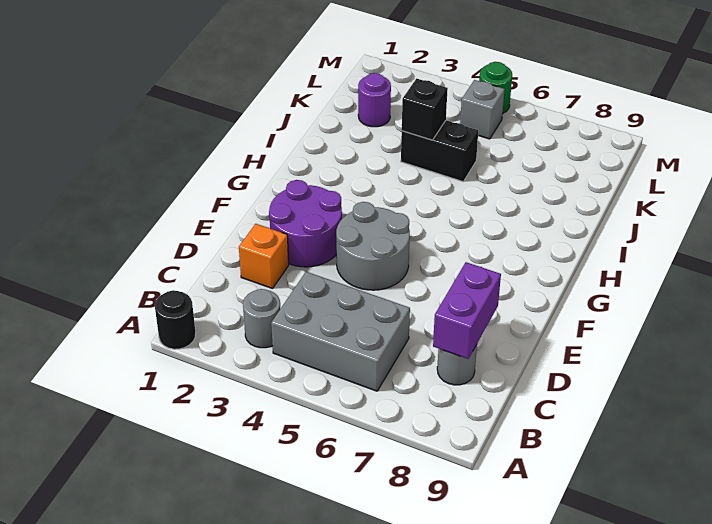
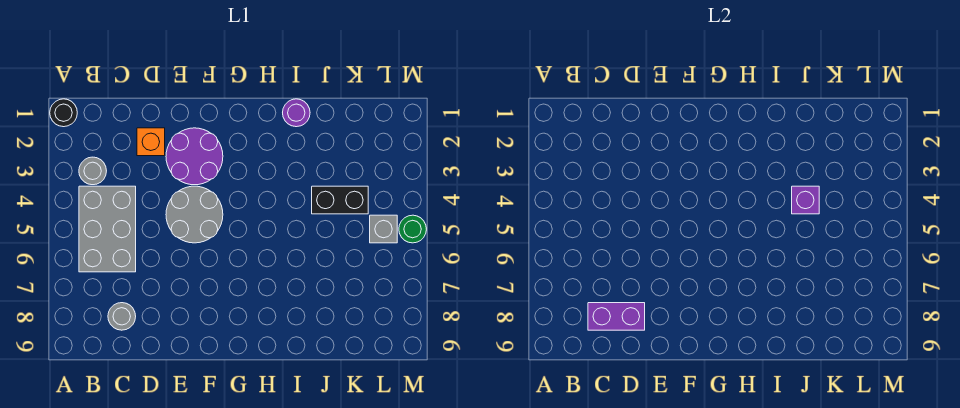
black brick J4:J5 level 1 -> black brick J4:K4 level 1
black brick J4 level 2 -> purple brick J4 level 2
purple round brick K2 level 1 -> purple round brick I1 level 1

